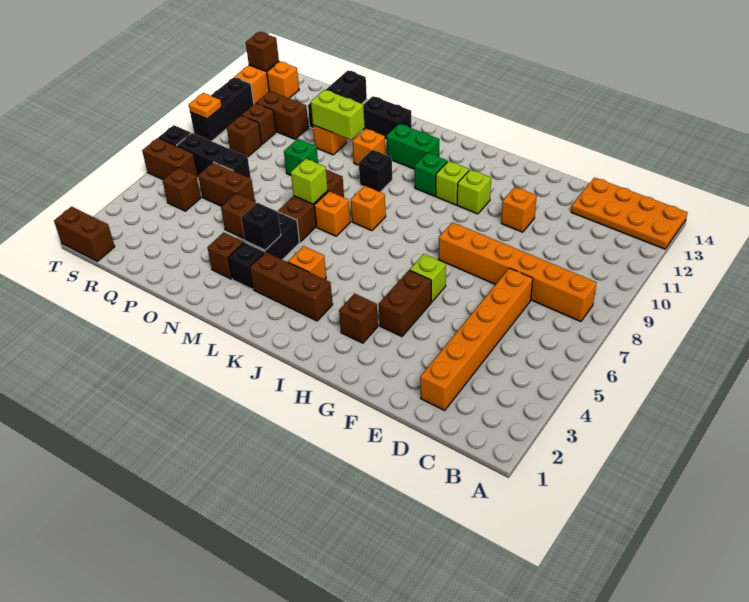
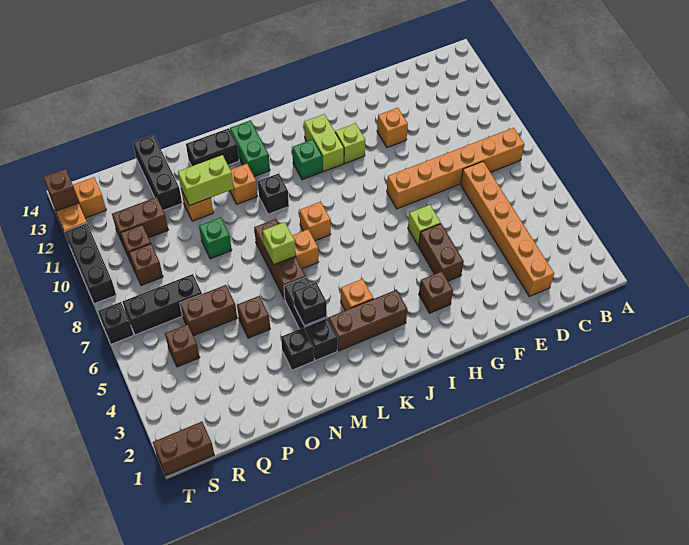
orange plate A13:D14 level 1 -> none
lime brick I11 level 1 -> lime brick I11:I12 level 1
green brick K12:L12 level 1 -> green brick L12:L13 level 1
brown brick N3 level 1 -> black brick N3 level 1
brown brick S6:T6 level 1 -> none
orange plate T9 level 2 -> none

